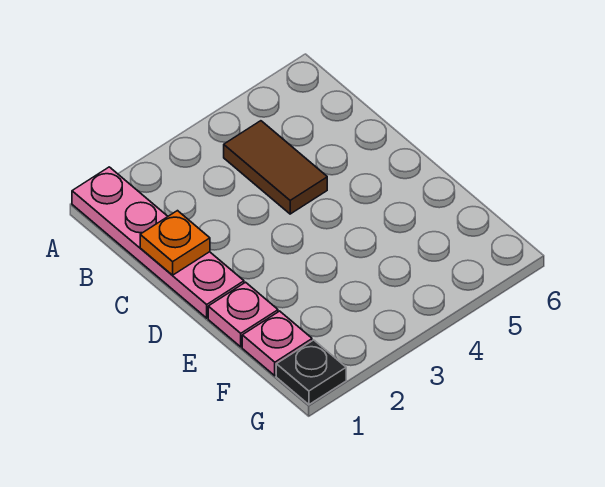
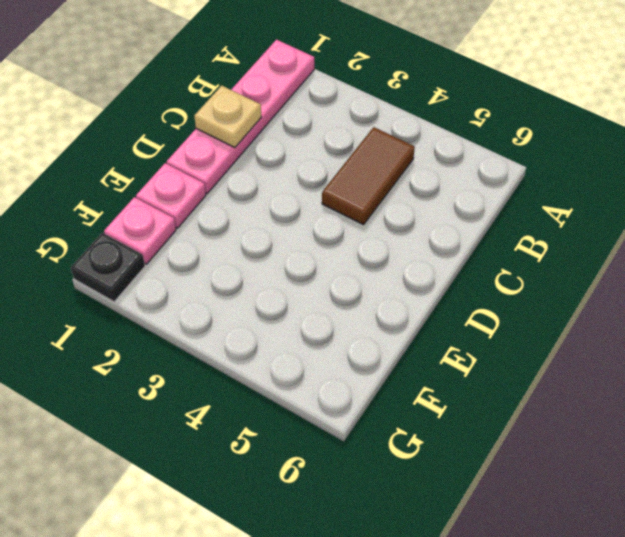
orange plate C1 level 2 -> tan plate C1 level 2

